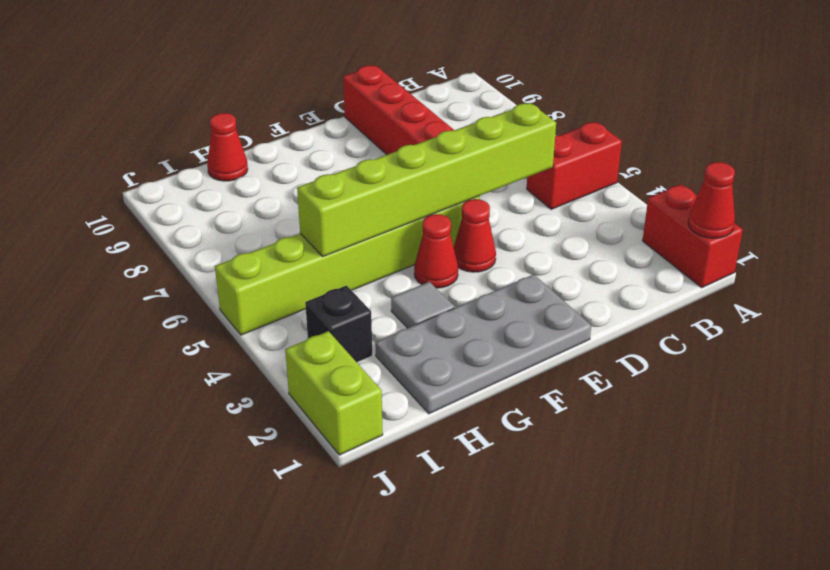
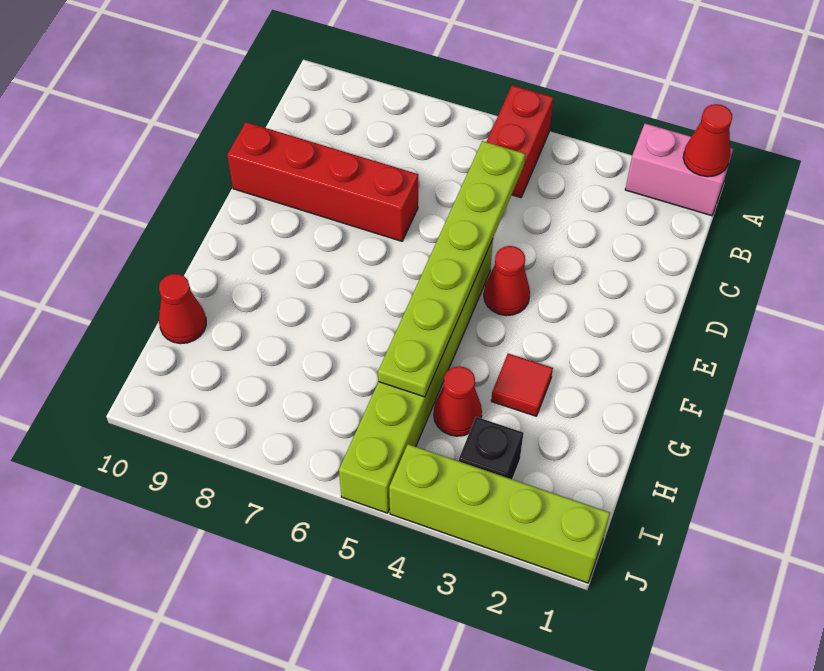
red brick A1:A2 level 1 -> pink brick A1:A2 level 1
lime brick C5:H5 level 2 -> lime plate C5:H5 level 2
grey plate E1:H2 level 1 -> none
red cone F4 level 1 -> red cone H4 level 1
grey tile G3 level 1 -> red tile G3 level 1
lime brick J1:J2 level 1 -> lime brick J1:J4 level 1

